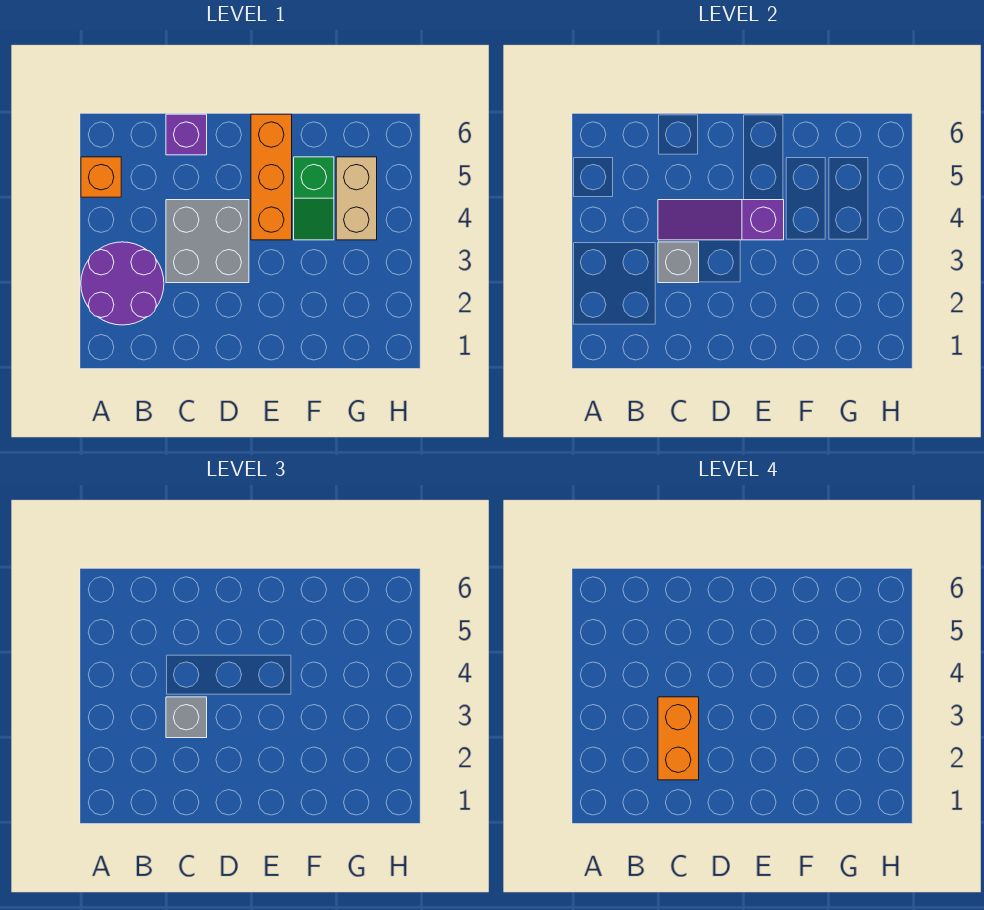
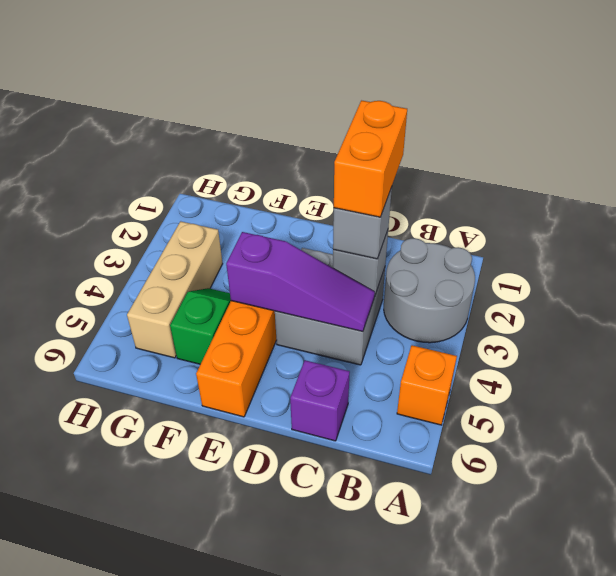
purple round brick A2:B3 level 1 -> grey round brick A2:B3 level 1
tan brick G4:G5 level 1 -> tan brick G3:G5 level 1

